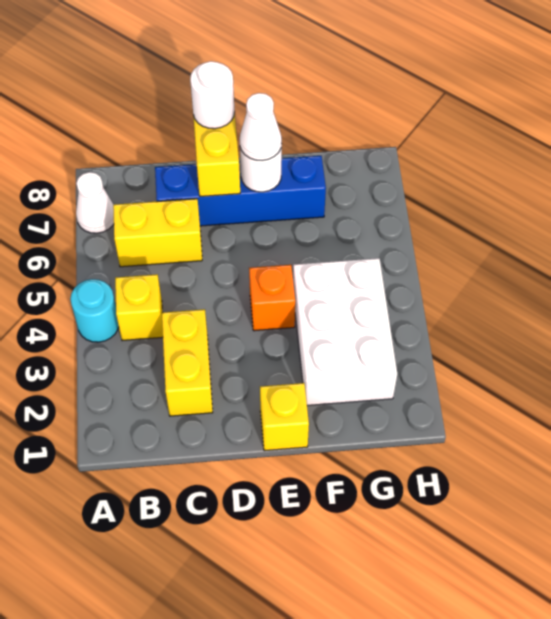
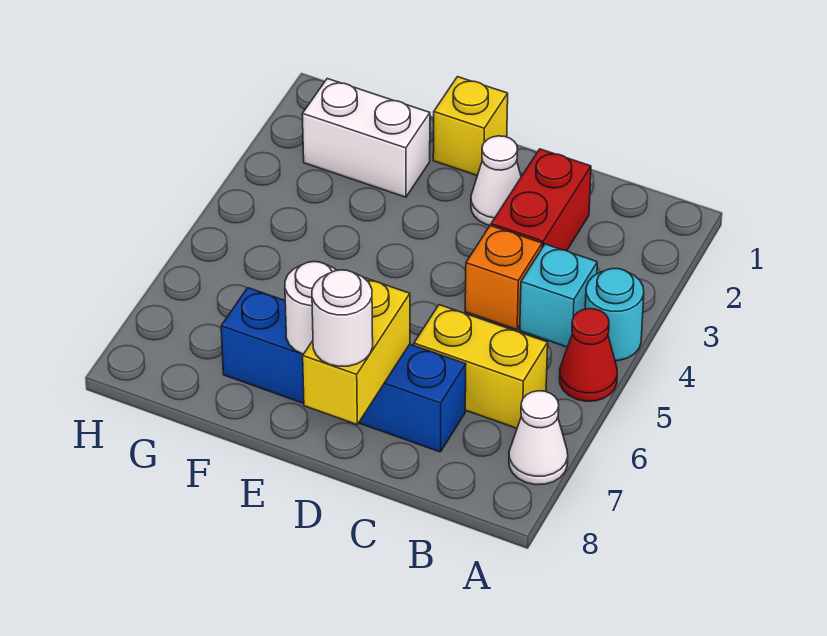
none -> red cone A5 level 1
yellow brick B4 level 1 -> cyan brick B4 level 1
yellow brick C2:C3 level 1 -> red brick C2:C3 level 1
orange brick E4 level 1 -> orange brick C4 level 1
white cone E7 level 3 -> white cone D2 level 1
white brick F2:G4 level 1 -> white brick F2:G2 level 1

